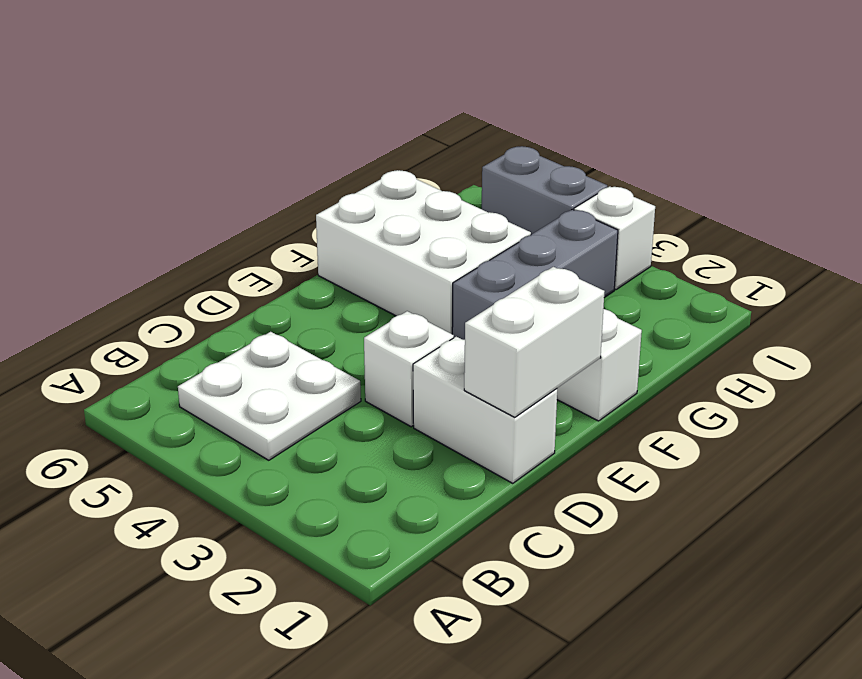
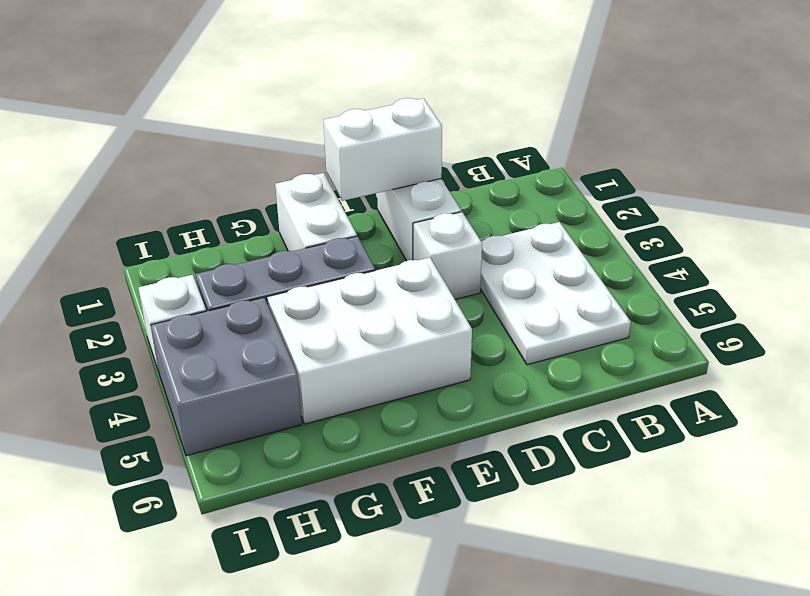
white plate B4:C5 level 1 -> white plate B3:C5 level 1
white brick F4:G6 level 1 -> white brick E4:G5 level 1
grey brick I4:I5 level 1 -> grey brick H4:I5 level 1

